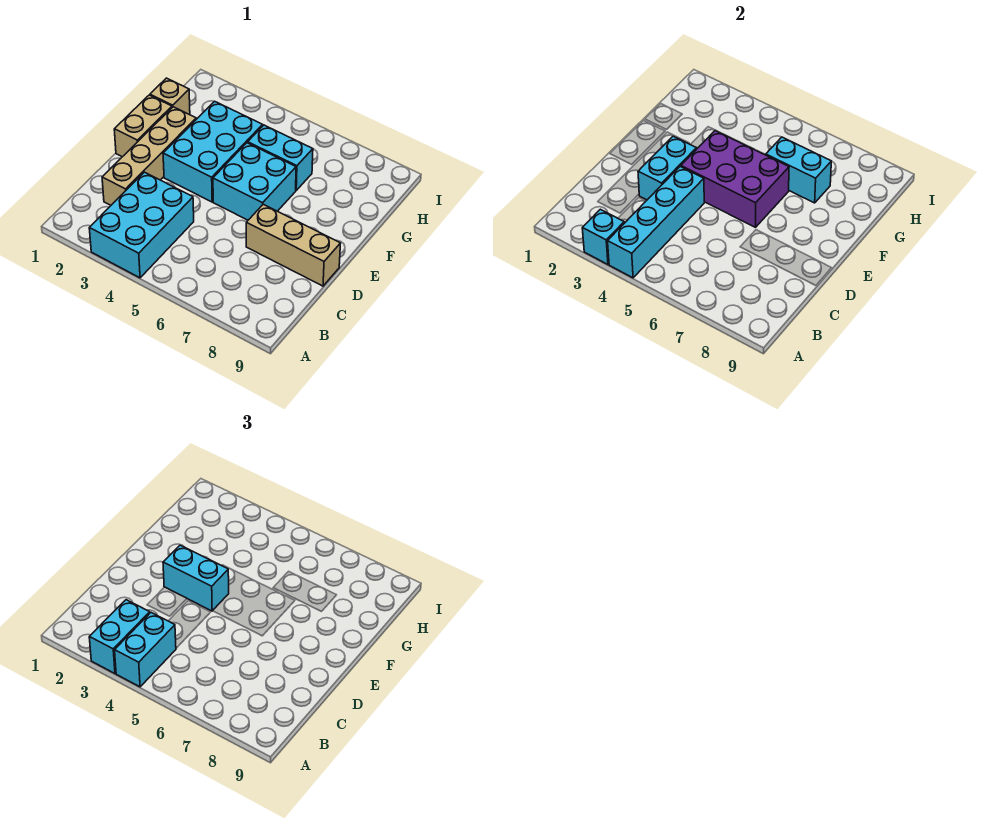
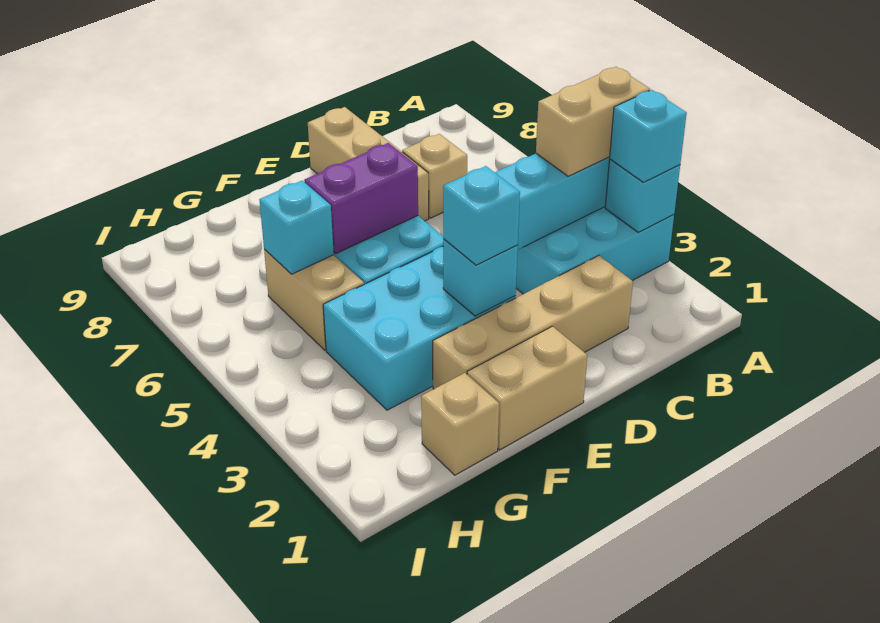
cyan brick A3:B3 level 3 -> cyan brick A3 level 3
cyan brick A4:B4 level 3 -> tan brick A4:B4 level 3
none -> tan brick C7 level 1
cyan brick D3:E3 level 2 -> cyan brick E3 level 2
cyan brick E3:E4 level 3 -> cyan brick E3 level 3
purple brick E4:F6 level 2 -> purple brick E6:F6 level 2
cyan brick G5:G6 level 1 -> tan brick G5:G6 level 1
cyan brick G6:G7 level 2 -> cyan brick G6 level 2

